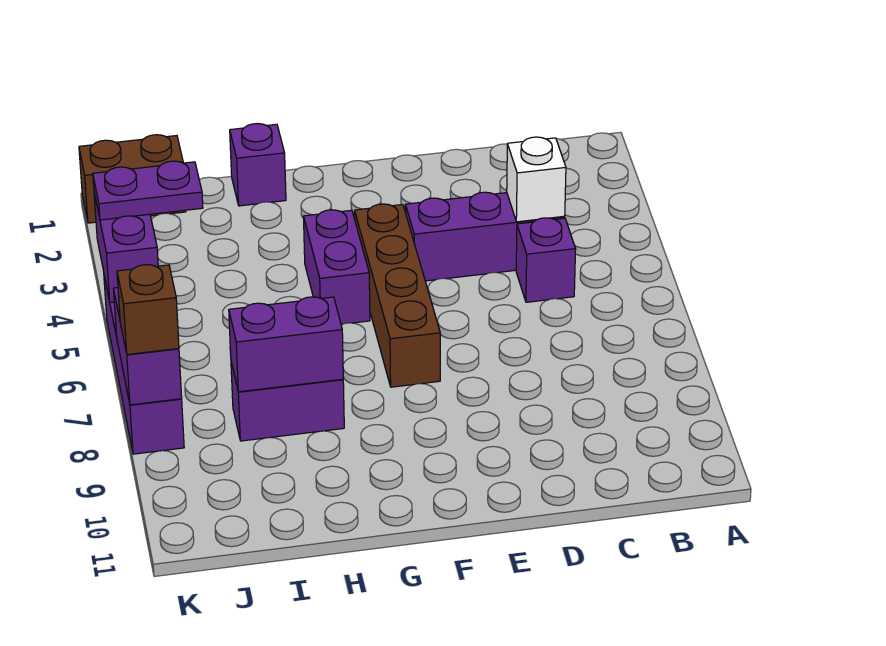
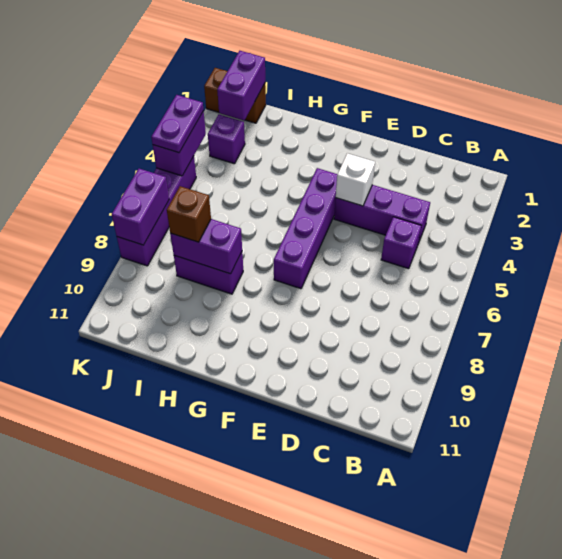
white brick C4 level 2 -> white brick E4 level 2
brown brick F4:F7 level 1 -> purple brick F4:F7 level 1
purple brick G4:G5 level 1 -> purple brick J1:J2 level 2
purple brick H1 level 1 -> purple brick J3 level 1
purple plate J4:K4 level 3 -> purple plate K4:K5 level 3
brown brick K8 level 3 -> brown brick I8 level 3

